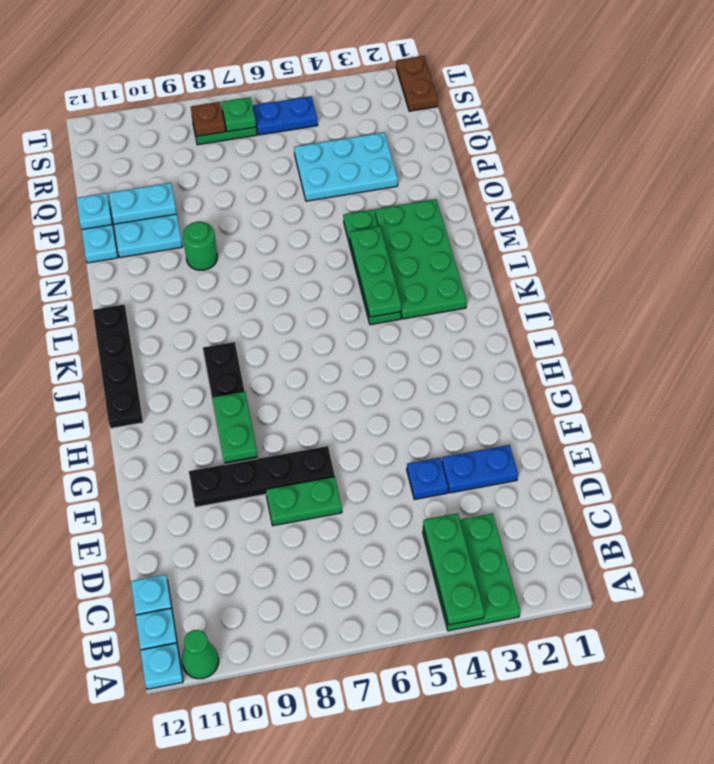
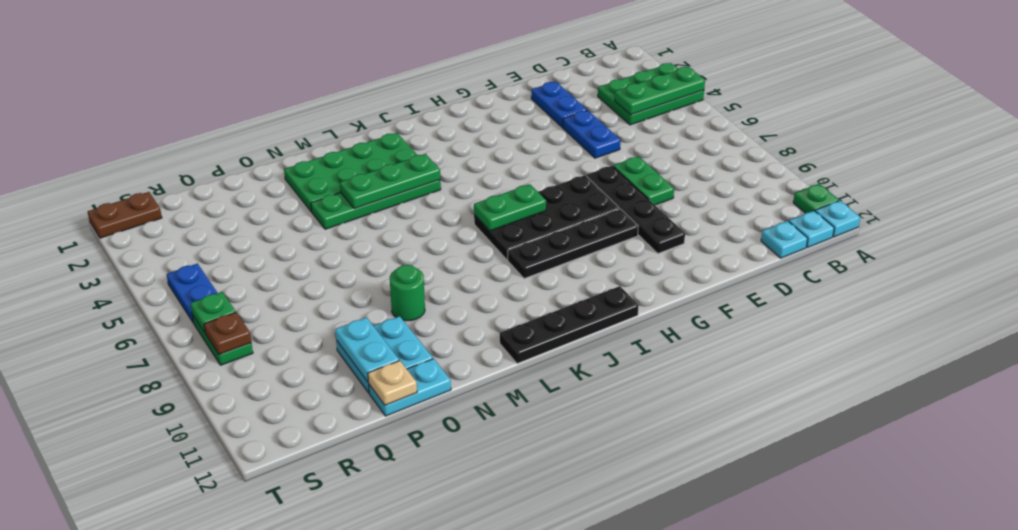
green cone A11 level 1 -> green plate A11 level 1
blue plate E4 level 1 -> blue plate E4:E5 level 1
none -> black plate G7:J8 level 1
green plate G9:H9 level 2 -> green plate I7:J7 level 2
cyan plate P3:Q5 level 1 -> none
cyan plate P12 level 2 -> tan plate P12 level 2

